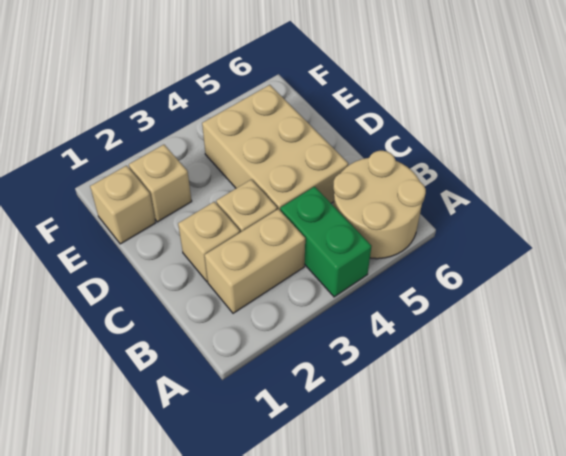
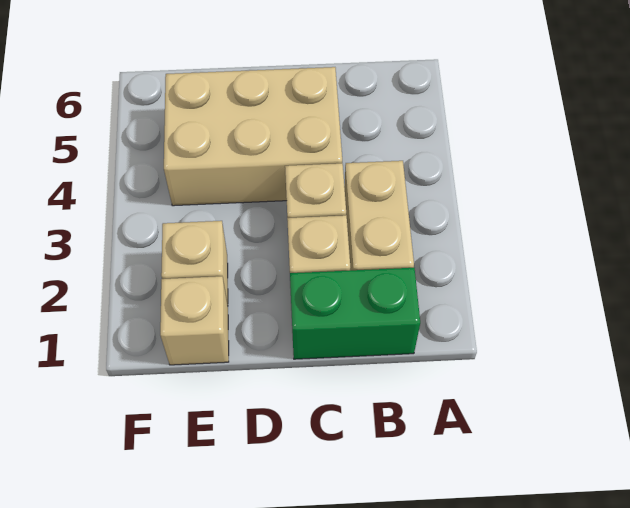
green brick A4:B4 level 1 -> green brick B1:C1 level 1
tan round brick A5:B6 level 1 -> none

